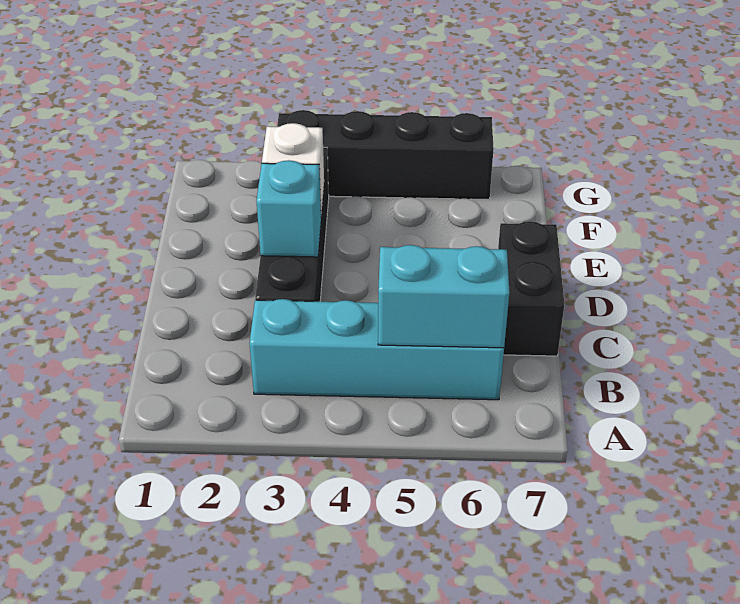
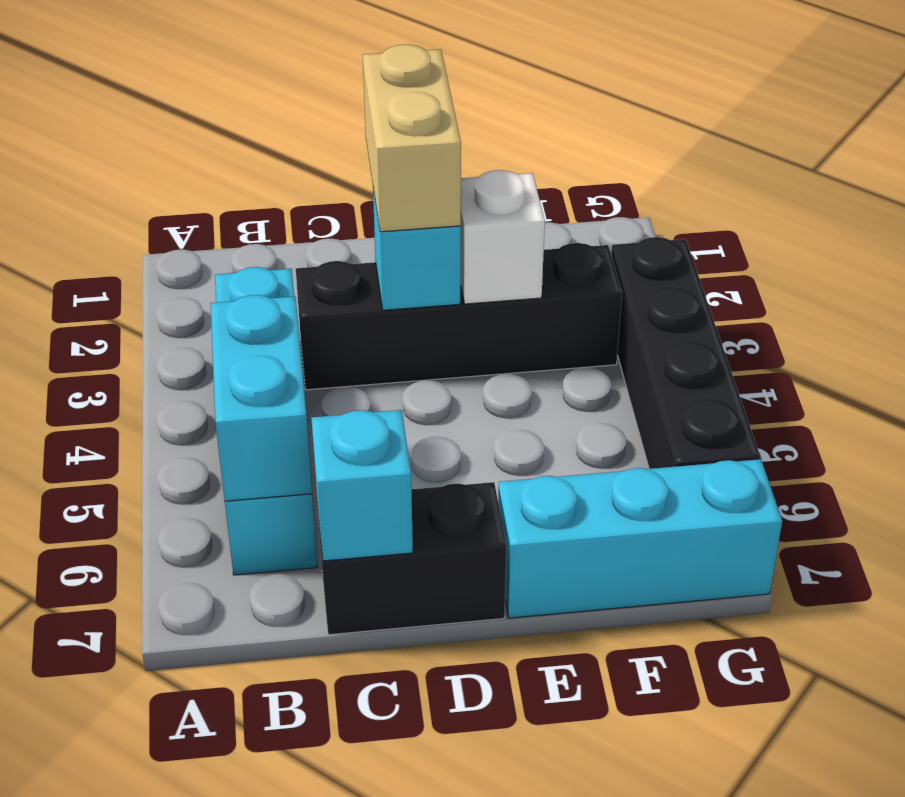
none -> cyan brick C7 level 2
none -> tan brick D2:D3 level 3
none -> cyan brick E7:G7 level 1

